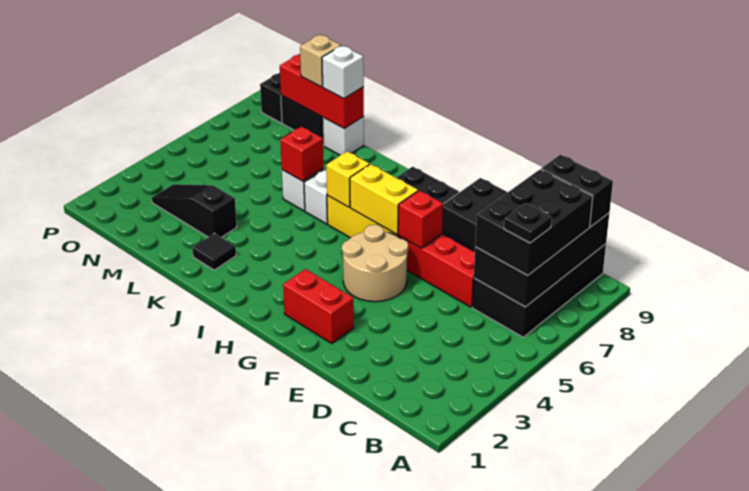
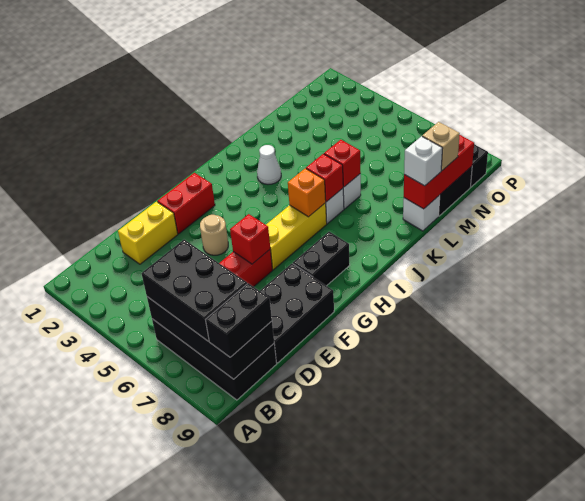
black plate B6 level 4 -> none
tan round brick F4:G5 level 1 -> tan round brick F4 level 1
yellow brick G6:H6 level 2 -> yellow brick D2:E2 level 1
yellow brick I6 level 2 -> orange brick I6 level 2
none -> white cone J3 level 1
none -> red brick J6 level 2
black tile K2 level 1 -> none
black slope L3:N3 level 1 top L -> none

